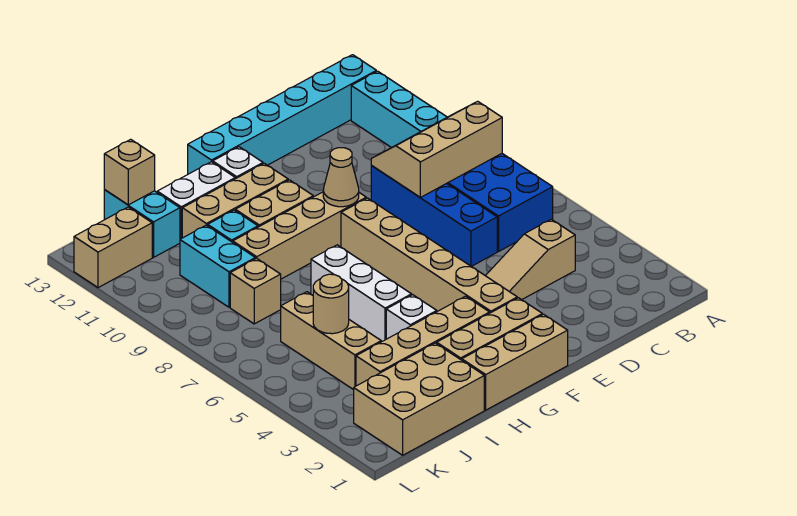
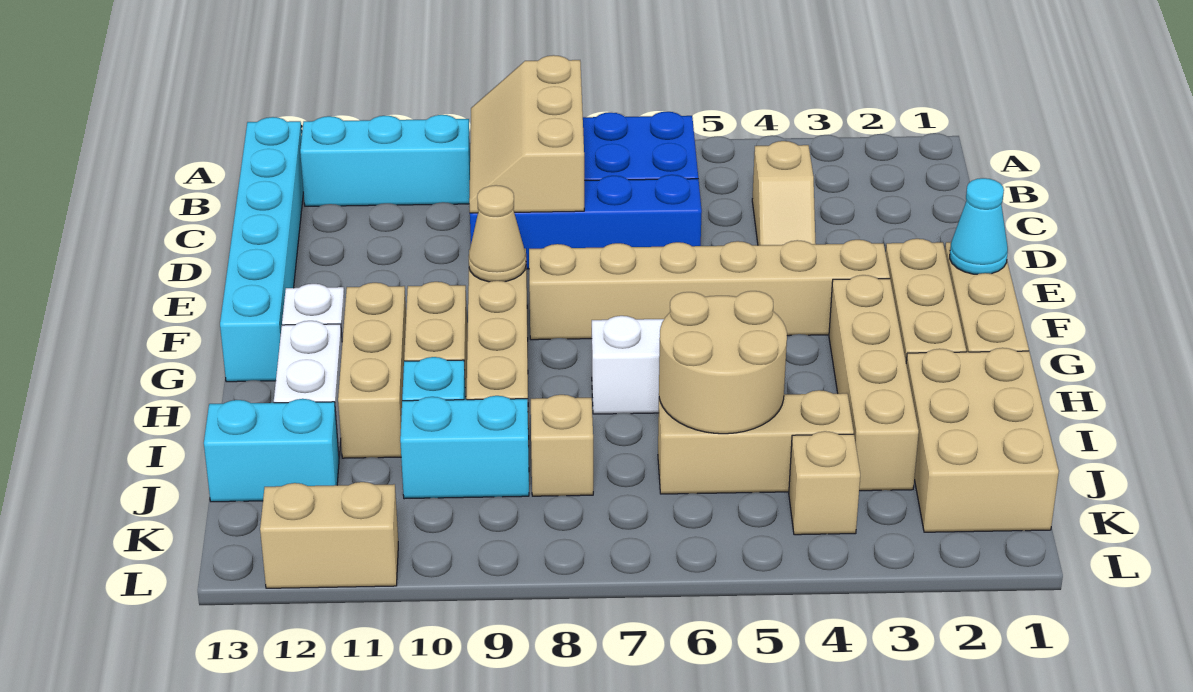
tan slope C4:E4 level 1 top C -> tan slope C4:D4 level 1 top C
none -> cyan cone F1 level 2
white brick H4 level 1 -> none
tan round brick J5 level 2 -> tan round brick I5:J6 level 2
tan brick J13 level 2 -> tan brick K4 level 1
tan brick K12:L12 level 1 -> tan brick L11:L12 level 1

